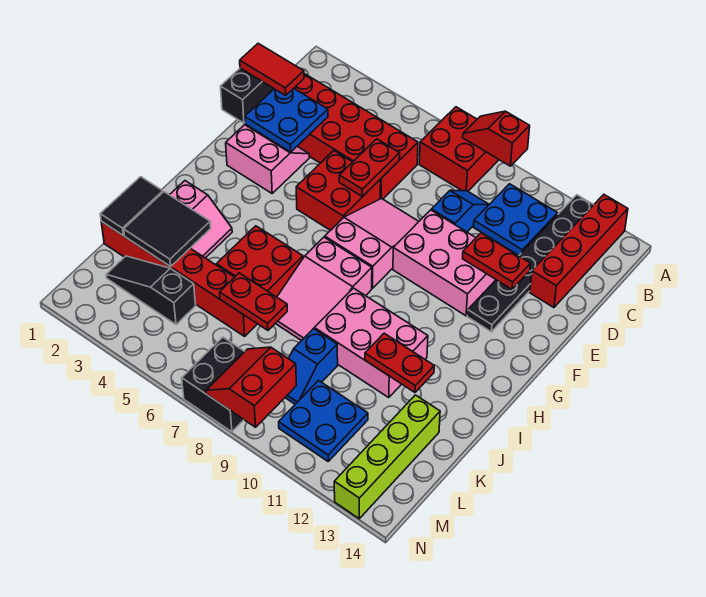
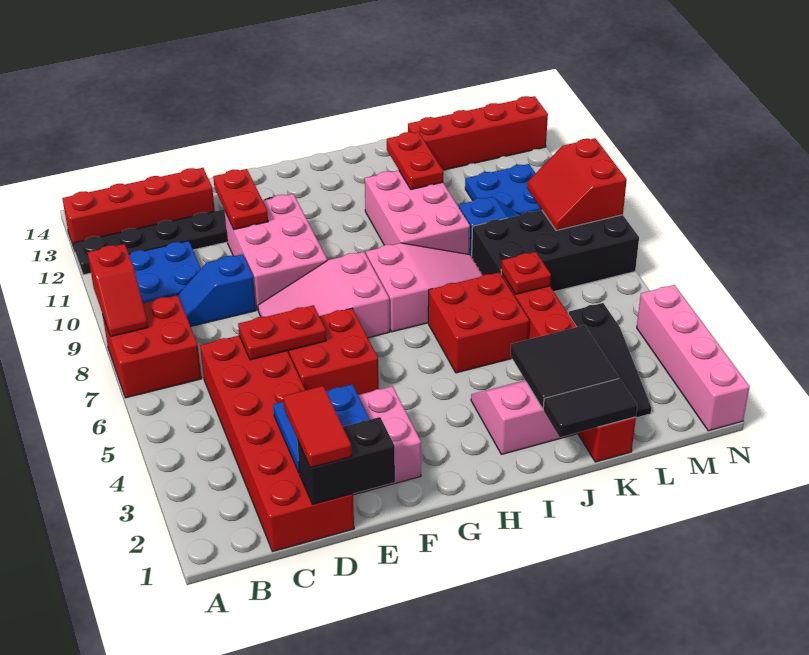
red plate K6:K7 level 2 -> red plate K6 level 2
lime brick K13:N13 level 1 -> red brick K13:N13 level 1
black brick M7:N8 level 1 -> black brick K7:N8 level 1
red slope M8:N9 level 2 top 9 -> red slope M8:N9 level 2 top N
none -> pink brick N1:N4 level 1

